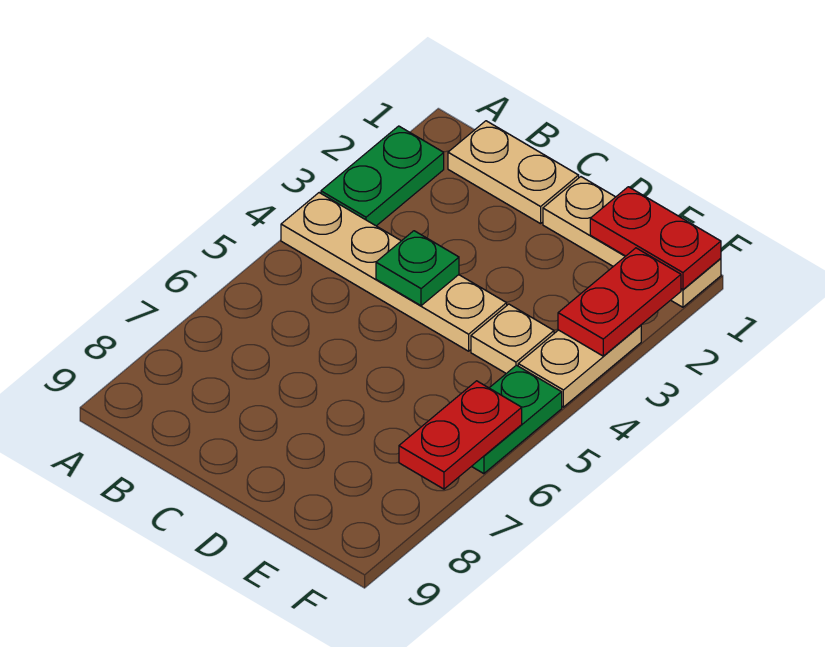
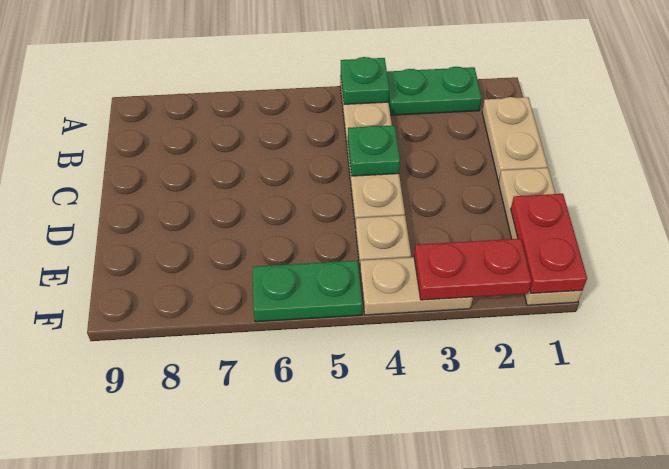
none -> green plate A4 level 2
red plate F6:F7 level 2 -> none

